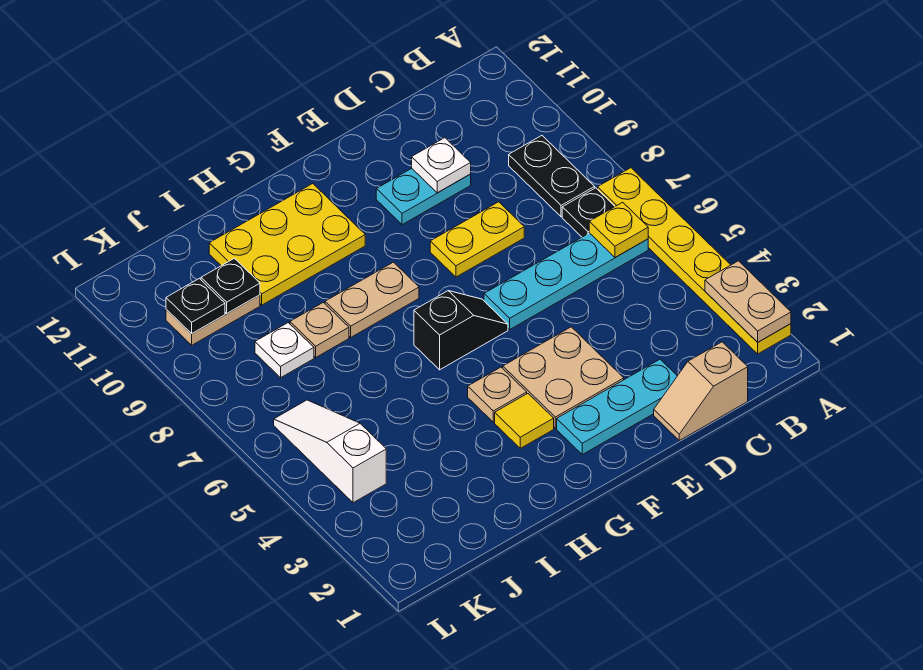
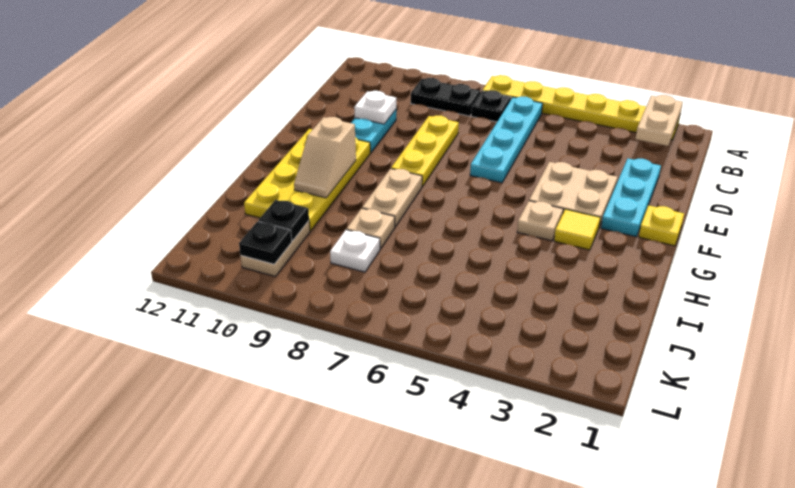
tan plate A2:A3 level 2 -> tan plate A2:B2 level 2
yellow plate B6 level 2 -> yellow plate F1 level 1
tan slope C1:D1 level 1 top C -> tan slope G10:H10 level 2 top G
yellow plate D8:E8 level 1 -> yellow plate D8:F8 level 1
black slope F6:G6 level 1 top G -> none
yellow plate G10:I11 level 1 -> yellow plate F10:I11 level 1
white slope K4:K6 level 1 top 4 -> none

